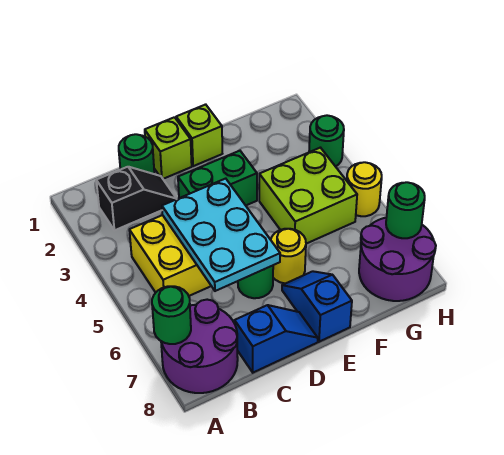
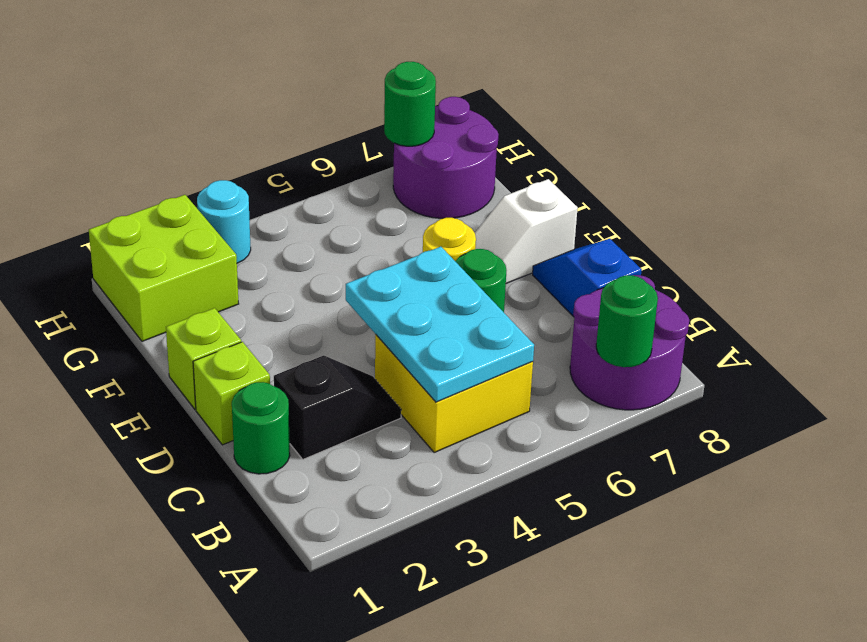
black slope B2:C2 level 1 top B -> black slope C2:C3 level 1 top 2
cyan plate C4:D6 level 2 -> cyan plate B4:D5 level 2
green brick D3:E3 level 1 -> none
blue slope E7:E8 level 1 top 8 -> white slope E7:E8 level 1 top 8
lime brick F4:G5 level 1 -> lime brick G1:H2 level 1
green round brick H3 level 1 -> cyan round brick H3 level 1
yellow round brick H5 level 1 -> none

